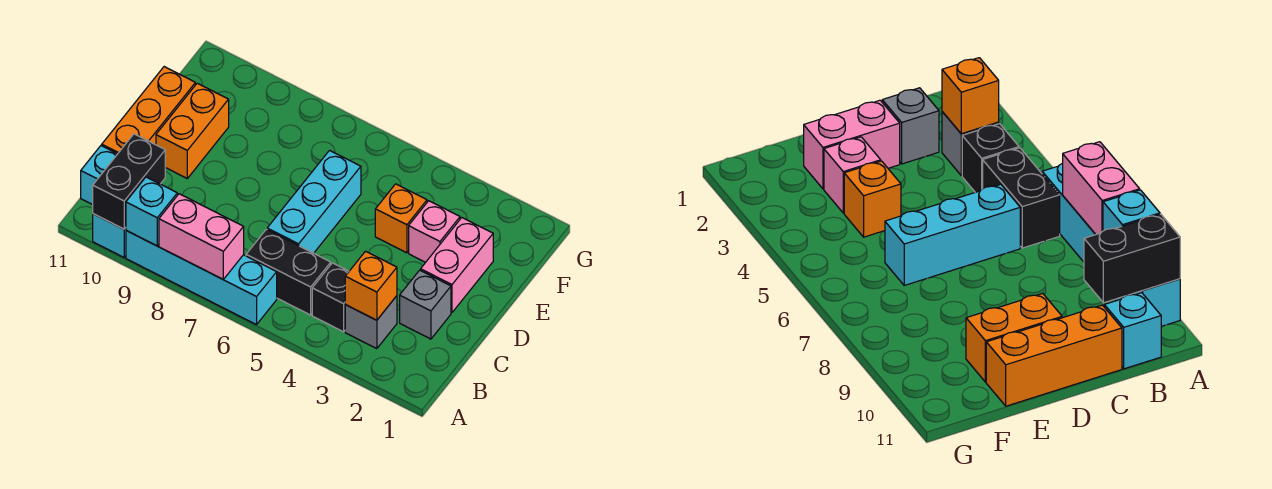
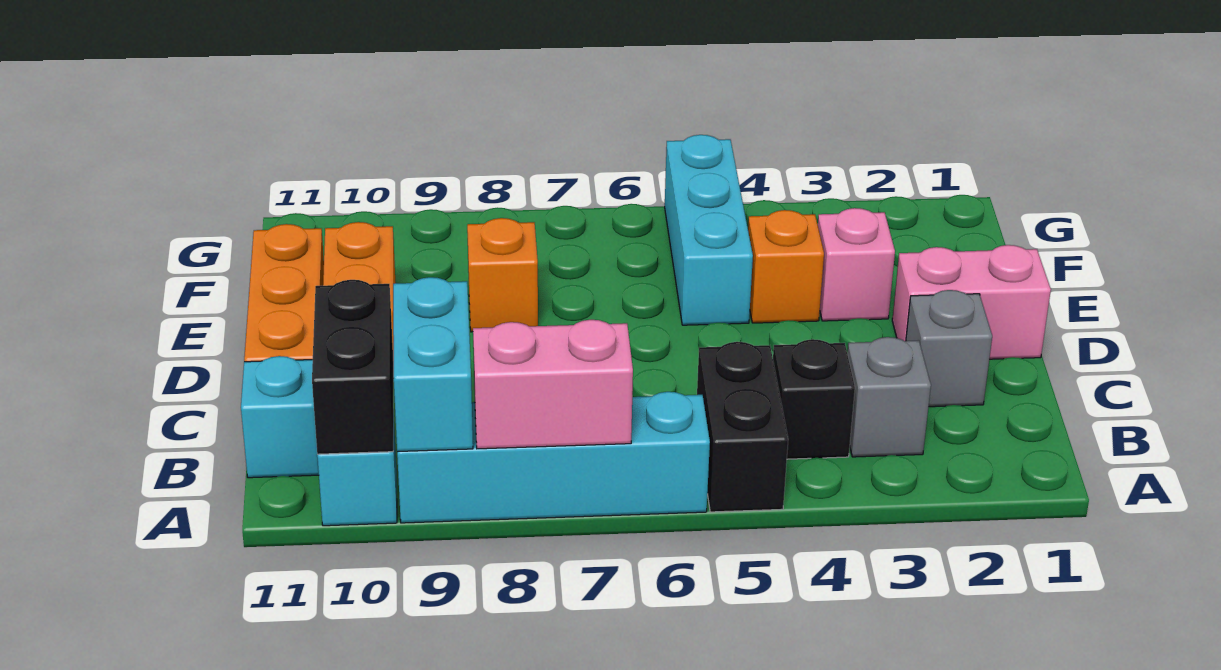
cyan brick A9 level 2 -> cyan brick A9:B9 level 2
orange brick B3 level 2 -> orange brick E8 level 1
black brick B5:B6 level 1 -> black brick A5:B5 level 1
cyan brick C6:E6 level 1 -> cyan brick E5:G5 level 1
pink brick D2:E2 level 1 -> pink brick D1:D2 level 1

